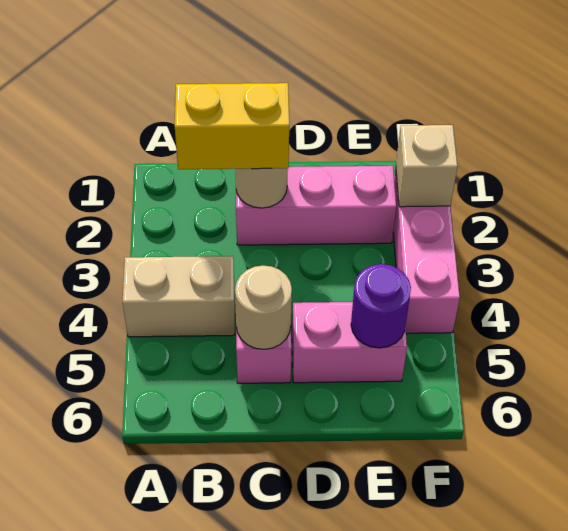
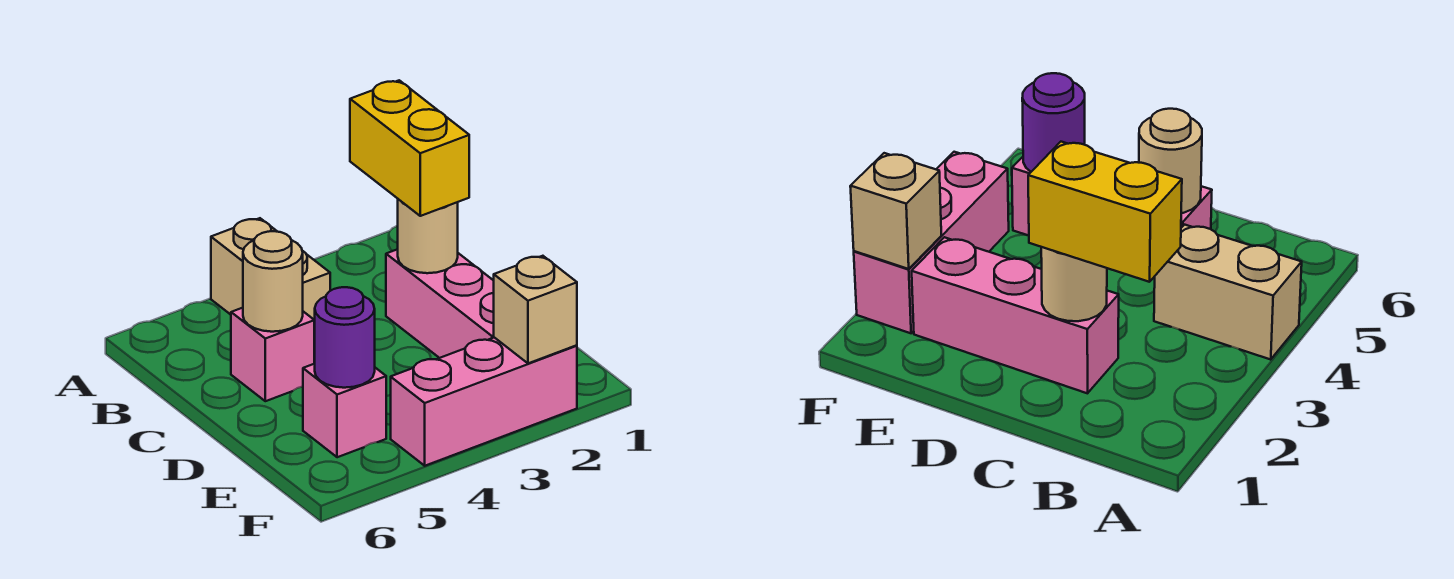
pink brick D5:E5 level 1 -> pink brick E5 level 1

